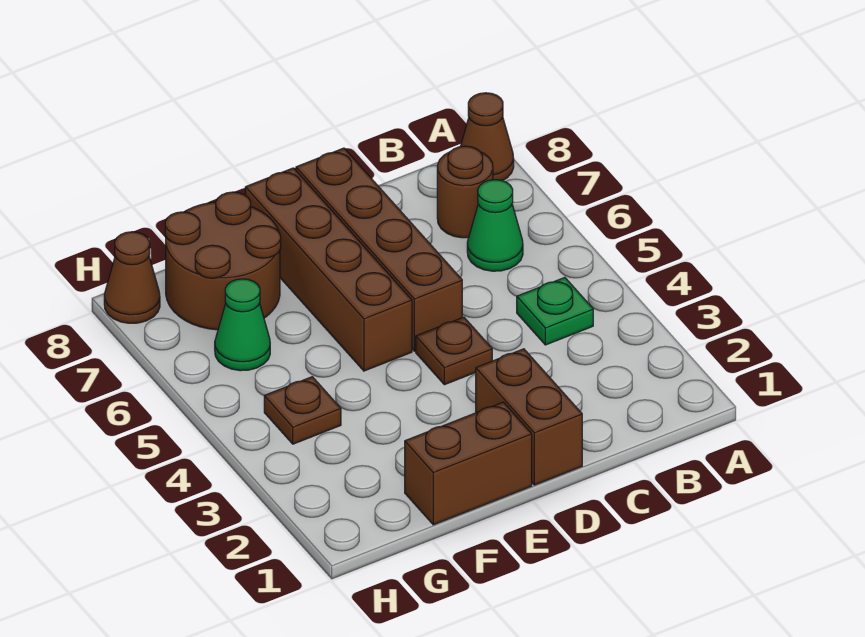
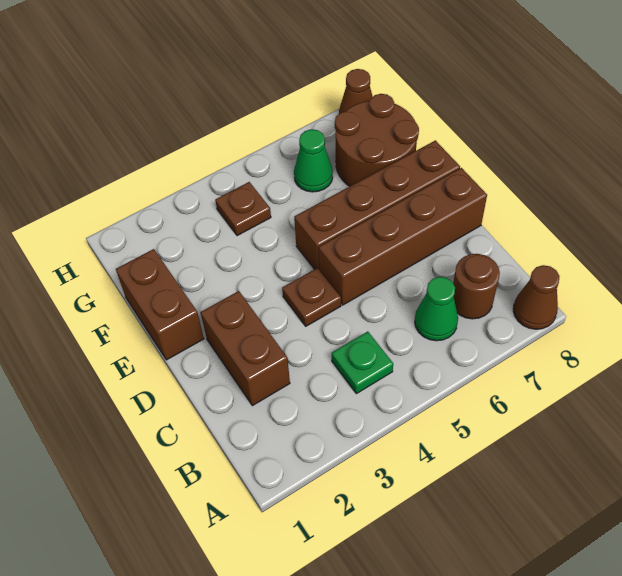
brown brick D1:D2 level 1 -> brown brick C2:D2 level 1

